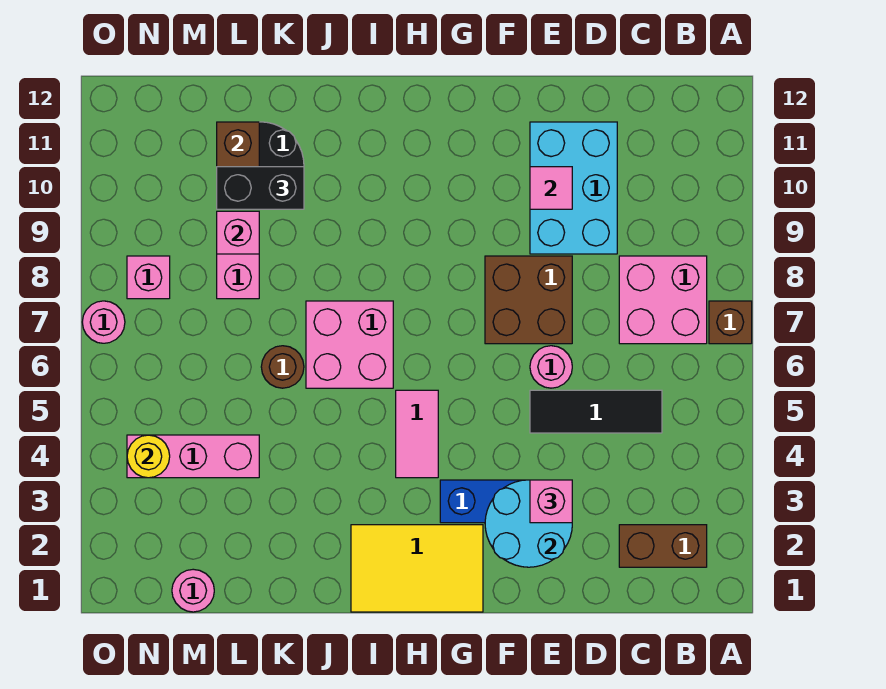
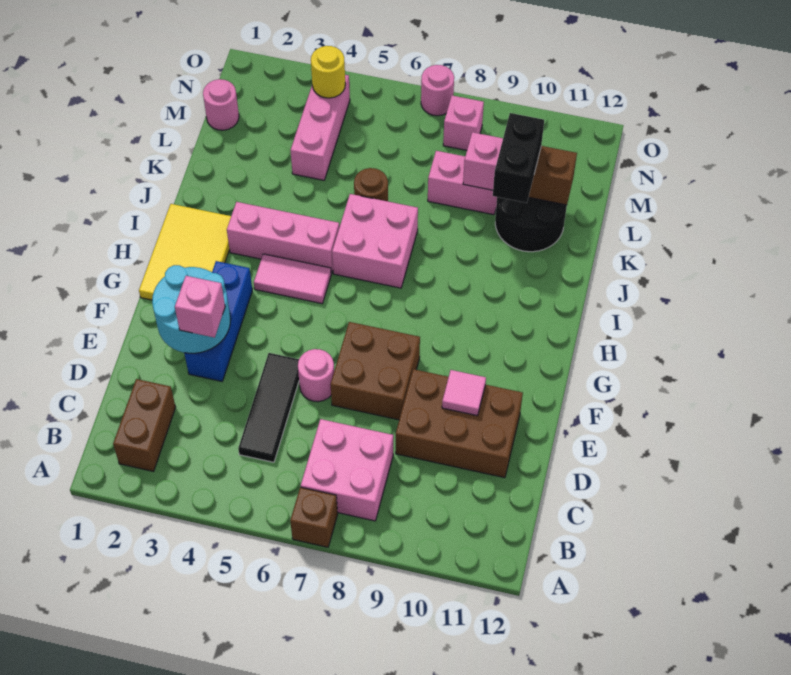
cyan brick D9:E11 level 1 -> brown brick D9:E11 level 1
none -> pink brick I3:I5 level 1

